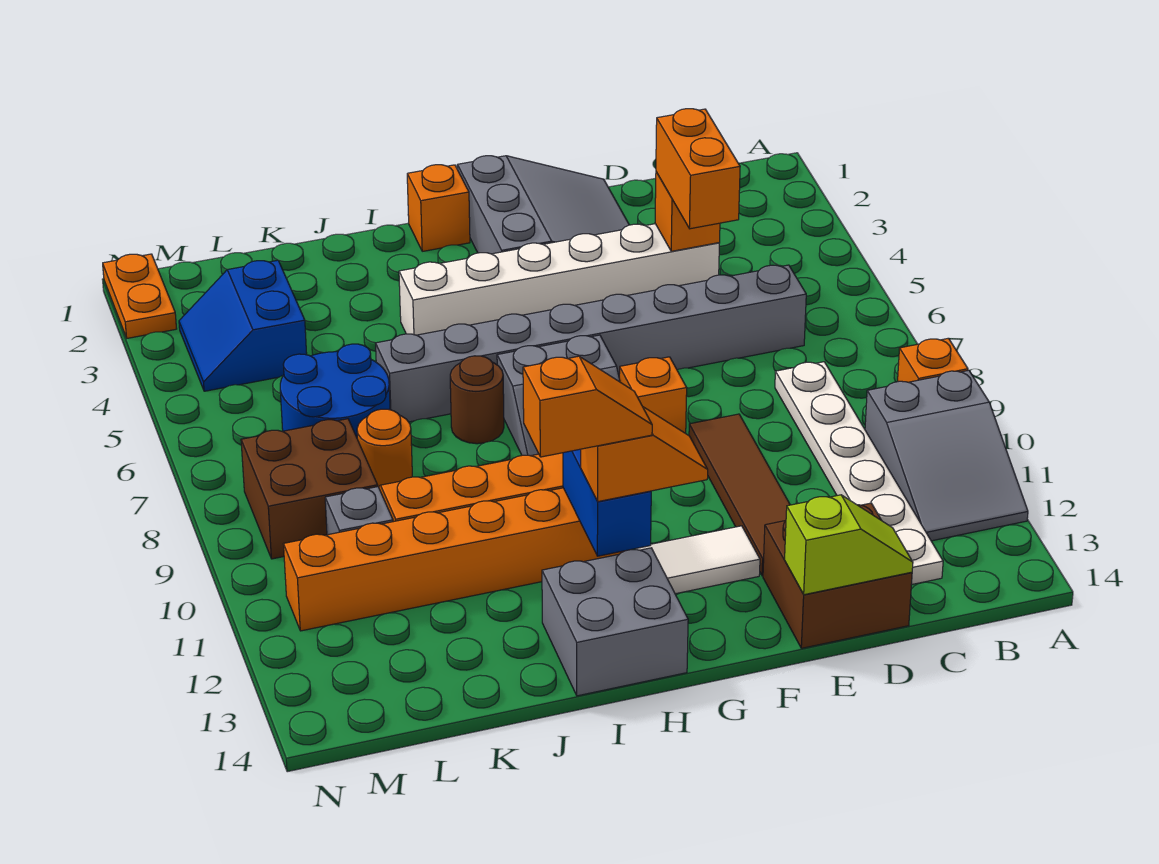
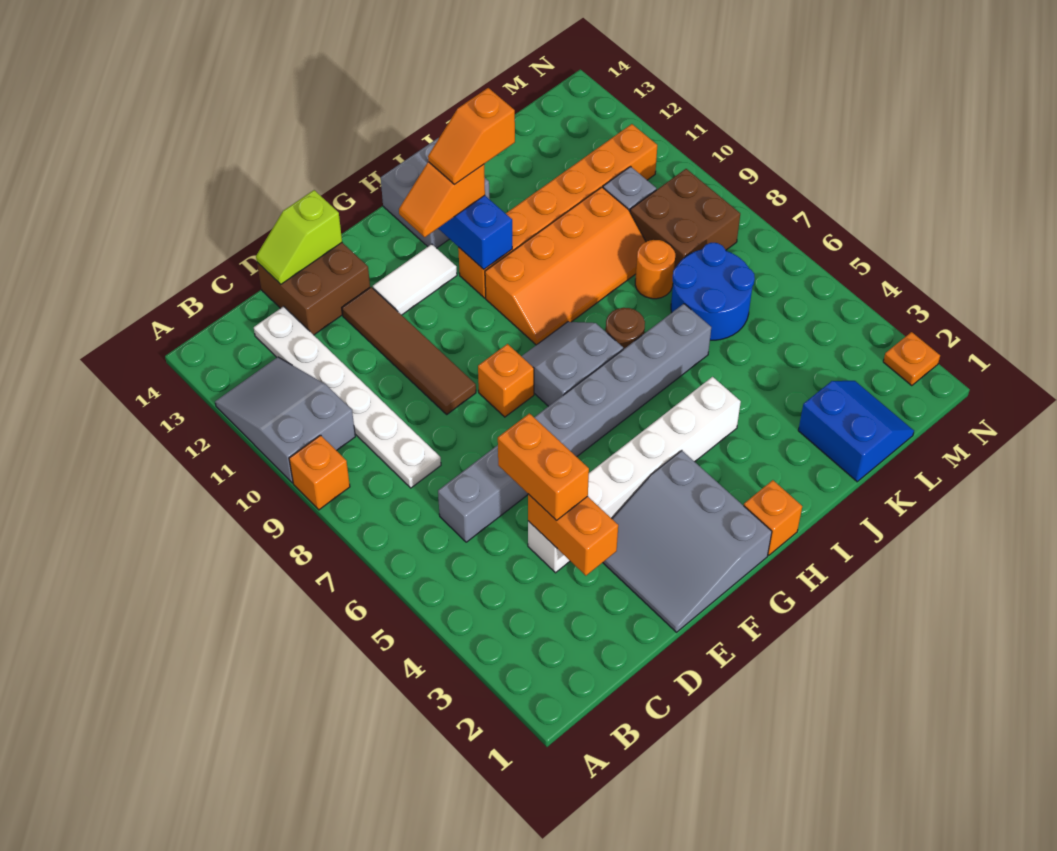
orange brick D4 level 2 -> orange brick D3:D4 level 2
blue slope L3:M4 level 1 top L -> blue slope K1:L2 level 1 top K
orange plate N1:N2 level 1 -> orange plate N2 level 1

